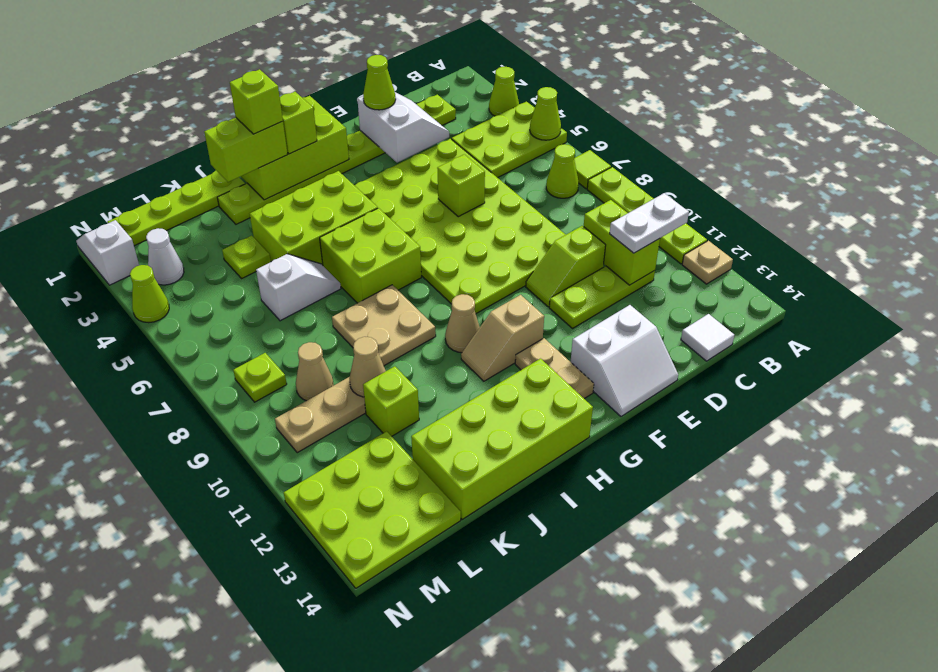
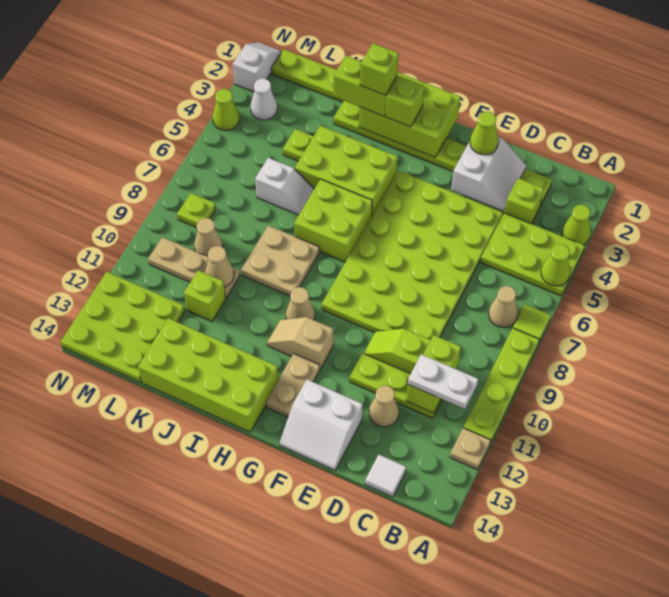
lime cone B7 level 1 -> tan cone B7 level 1
none -> tan cone D12 level 1
lime brick E6 level 2 -> lime brick C3 level 1

